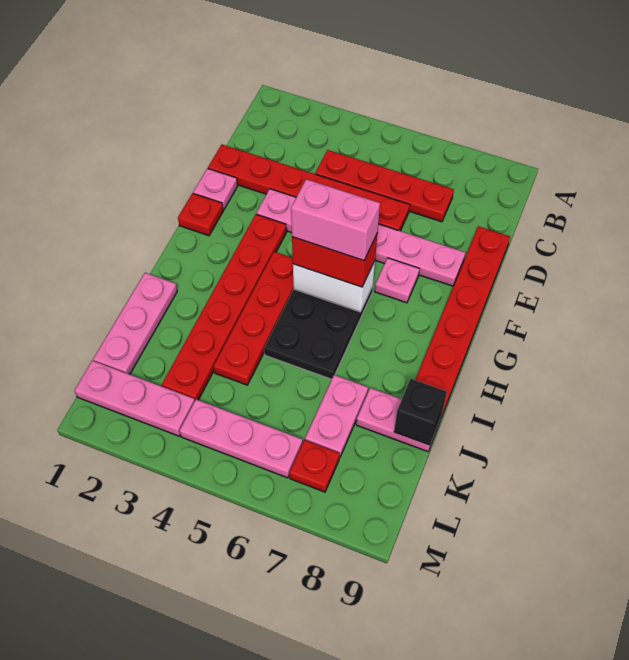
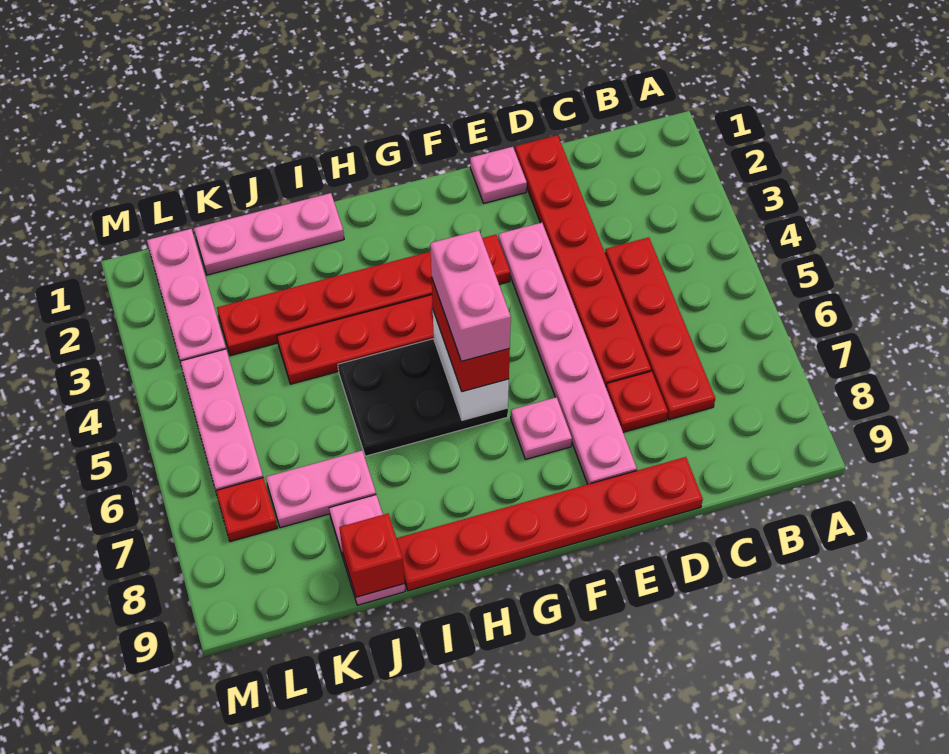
red plate F1 level 1 -> red plate D7 level 1
black brick J9 level 2 -> red brick J9 level 2

